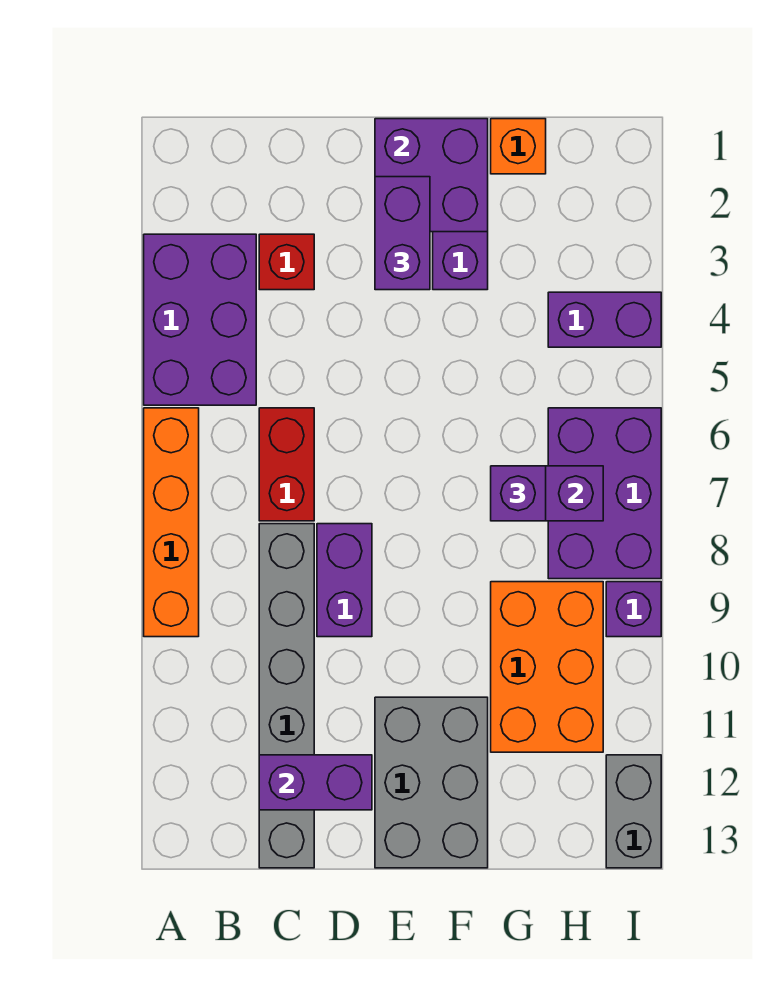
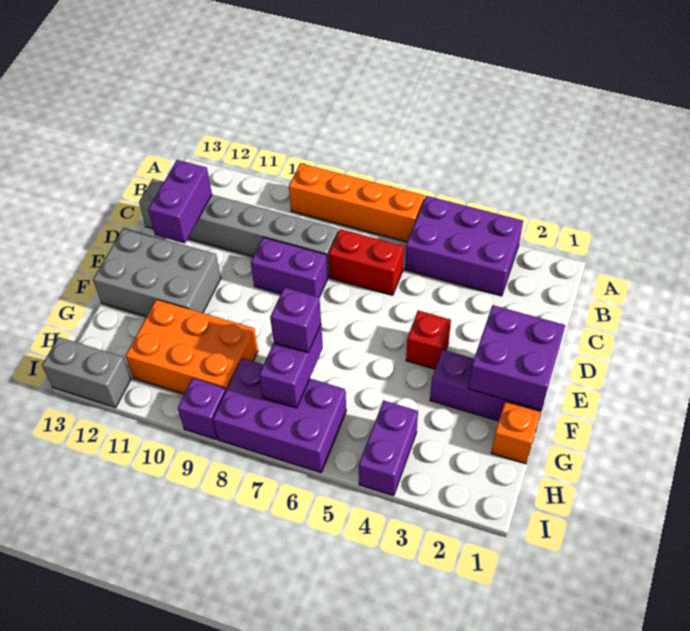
red brick C3 level 1 -> red brick E4 level 1
purple brick E2:E3 level 3 -> none

